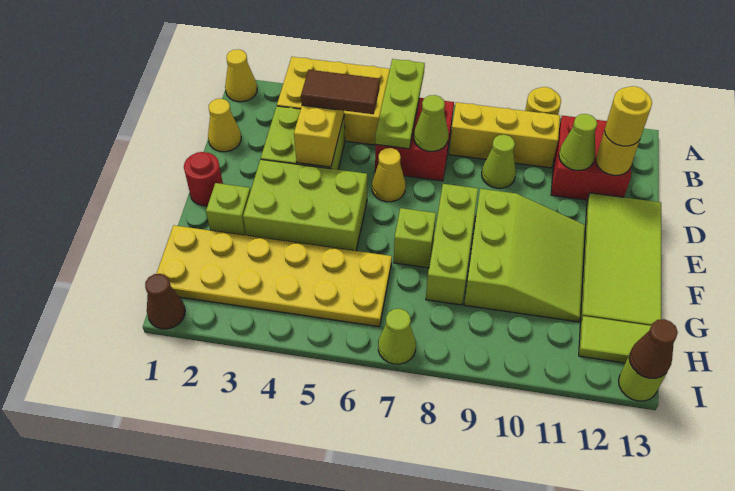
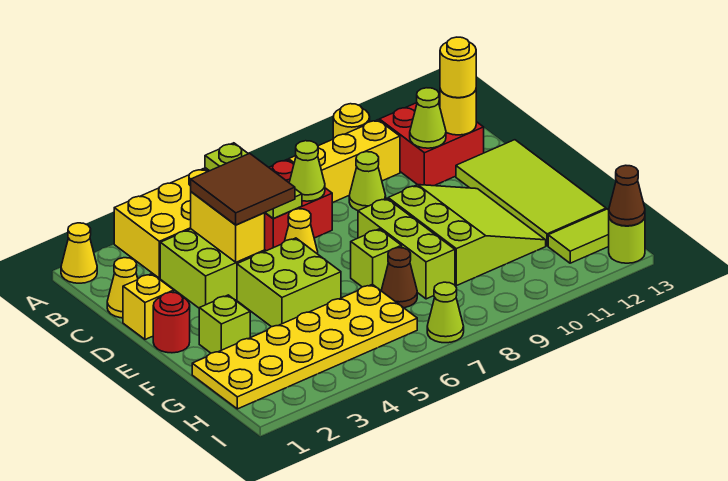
brown tile C4:C5 level 3 -> brown tile C4:D5 level 3
none -> yellow brick D1 level 1
lime brick E3:F5 level 1 -> lime brick E4:F5 level 1
brown cone I1 level 1 -> brown cone G7 level 1

